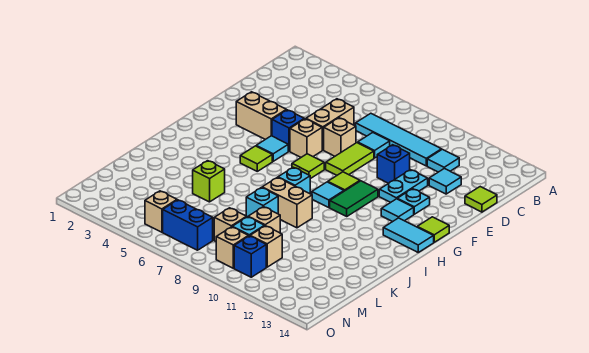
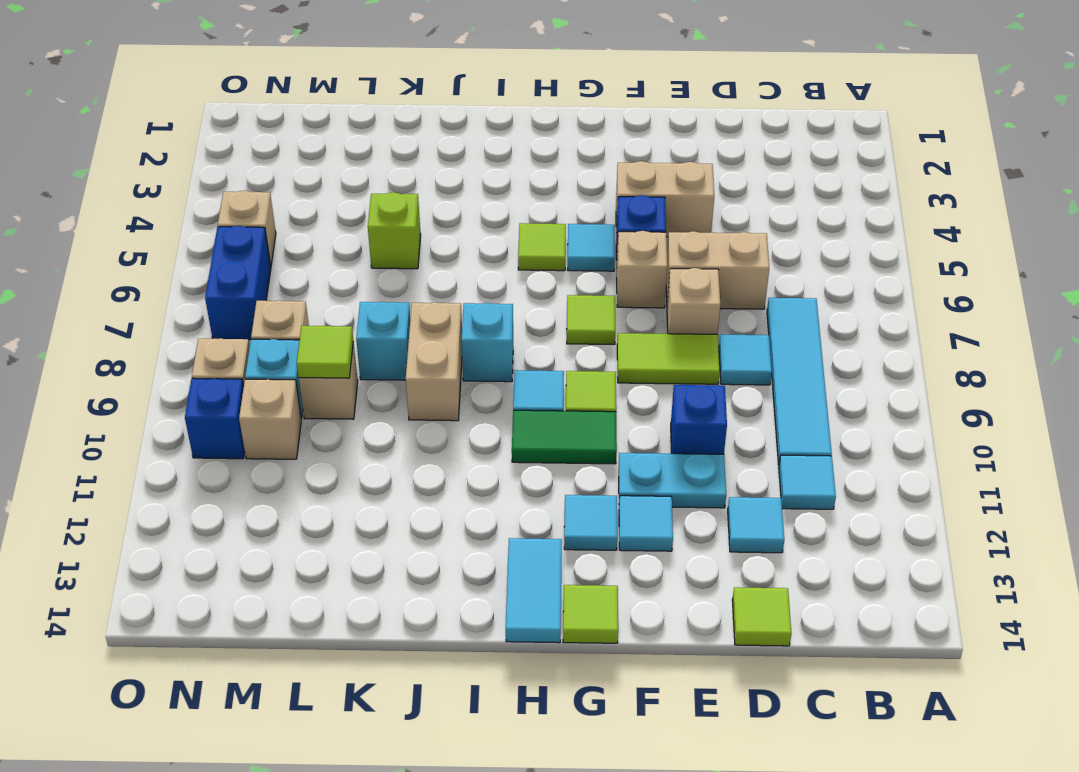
tan brick F3:F4 level 1 -> tan brick E4:F4 level 1
cyan plate F12 level 1 -> cyan tile F12 level 1
none -> lime tile L9 level 2

